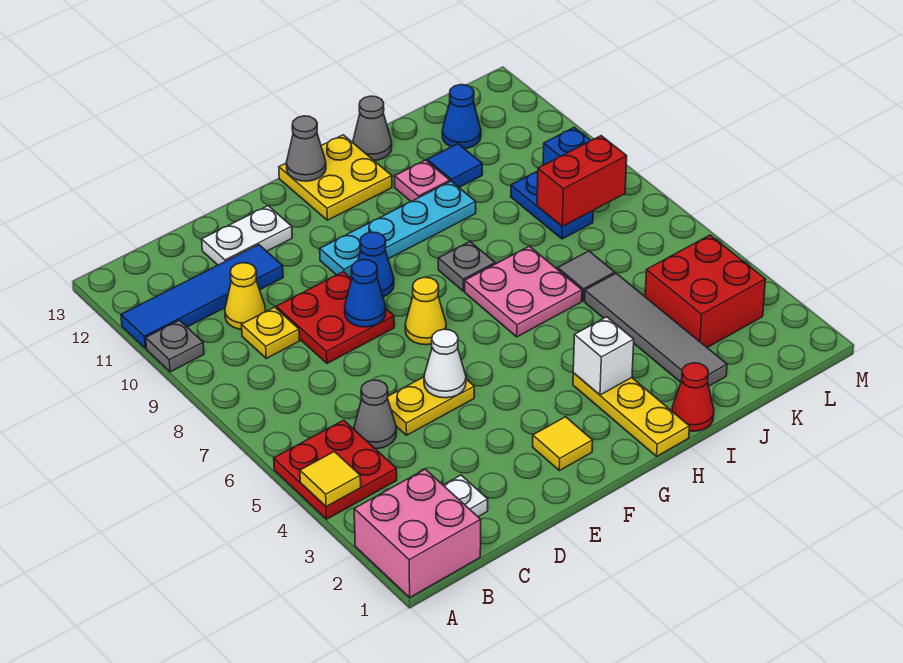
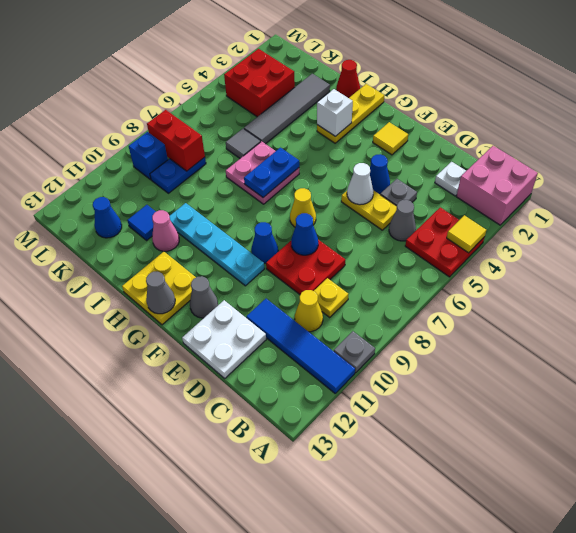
white plate D12:E12 level 1 -> white plate D12:E13 level 1
none -> blue cone E4 level 1
none -> blue plate H6:H7 level 2
grey plate H8 level 1 -> grey plate D4 level 1
pink plate I11 level 1 -> pink cone I11 level 1
grey cone I13 level 1 -> grey cone F12 level 1

